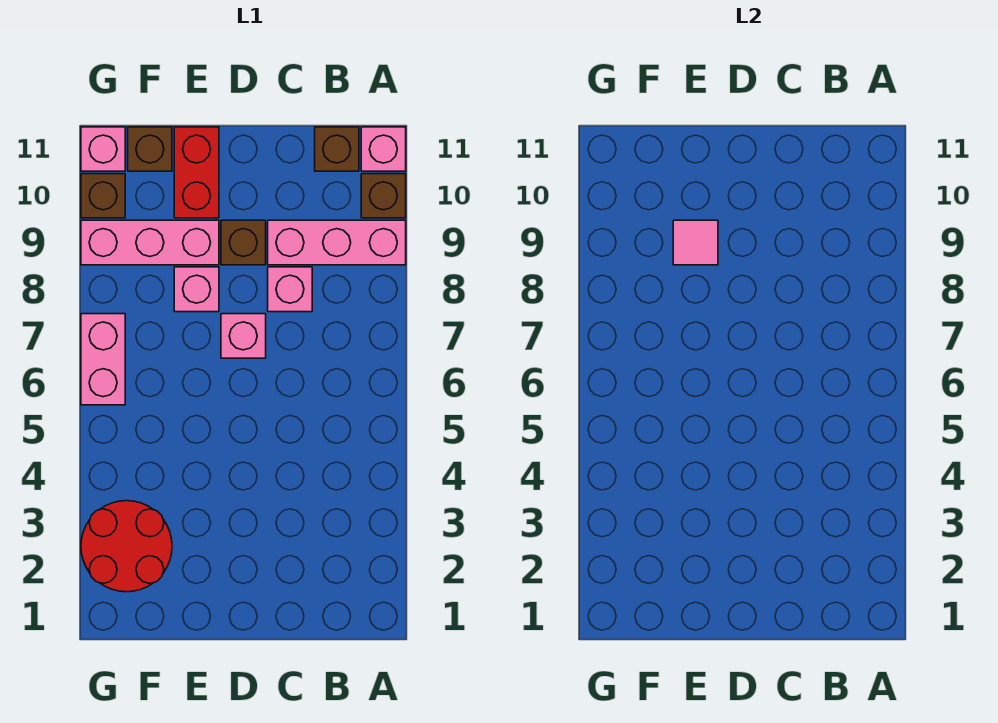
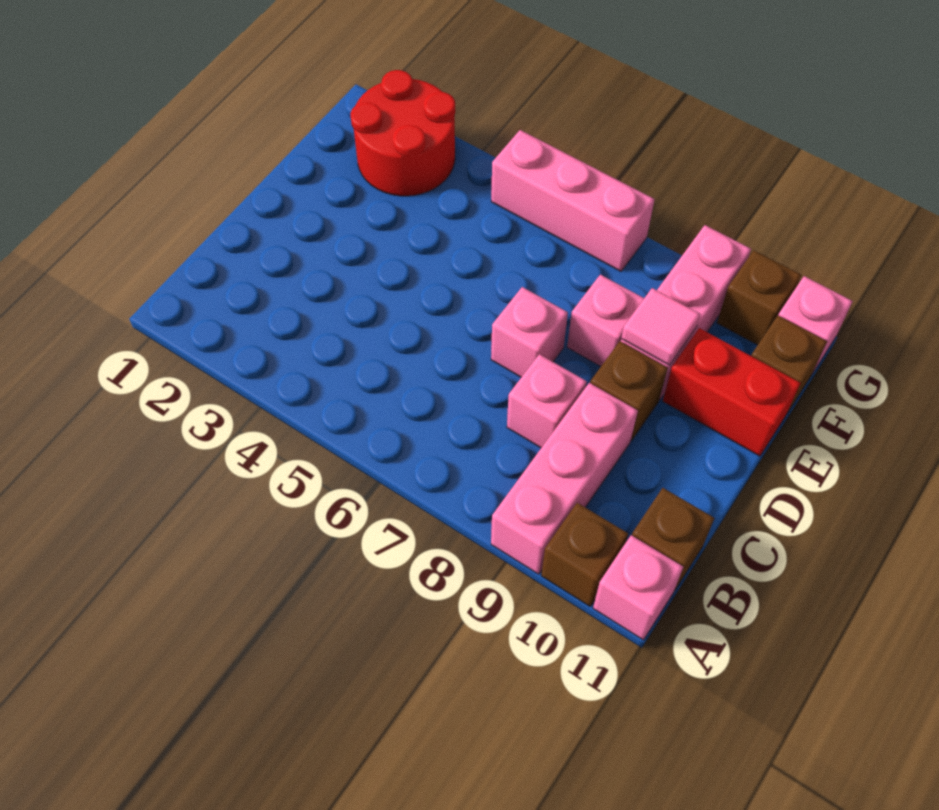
pink brick G6:G7 level 1 -> pink brick G5:G7 level 1

